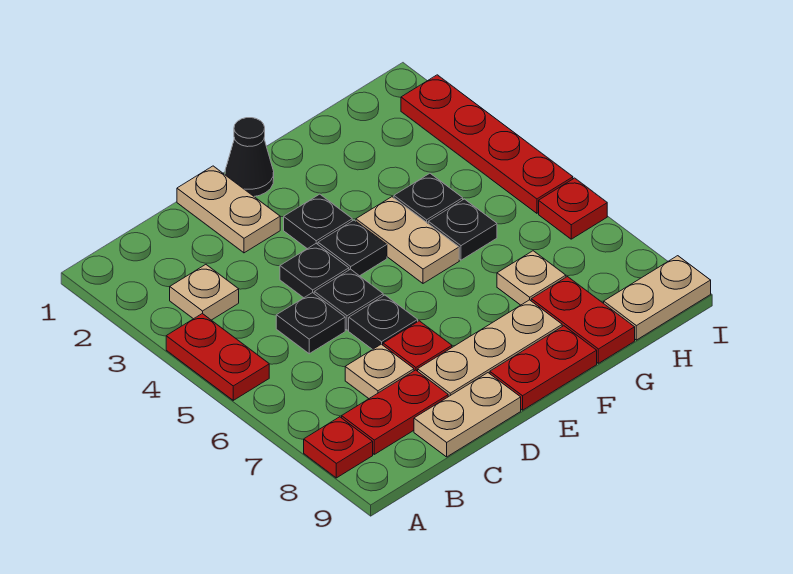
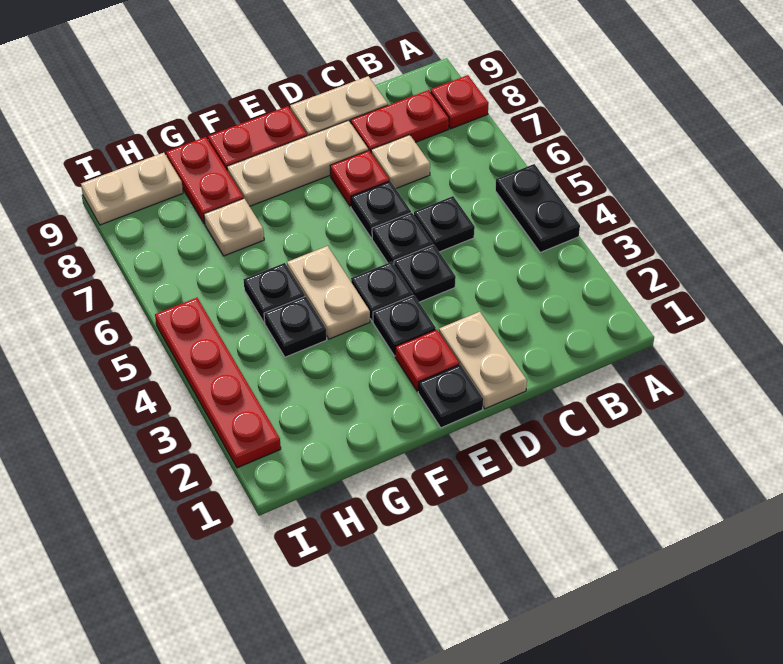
red plate A4:A5 level 1 -> black plate A4:A5 level 1
tan plate B3 level 1 -> none
black cone E1 level 1 -> black plate E1 level 1
red plate I6 level 1 -> red plate E2 level 1

